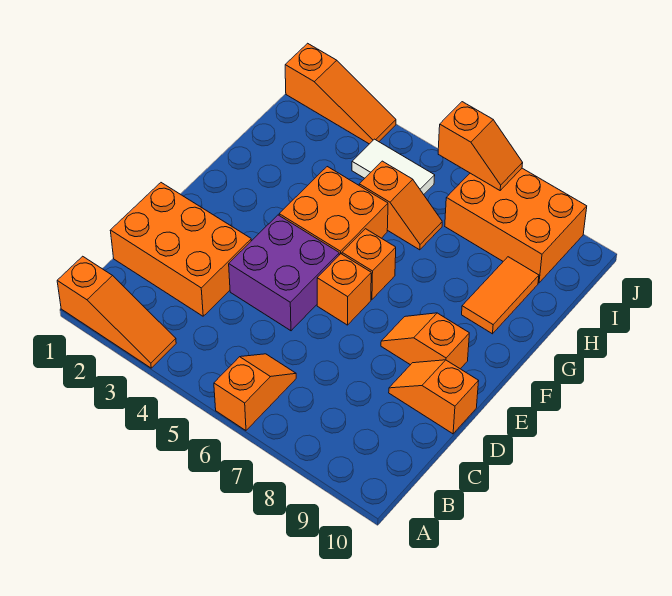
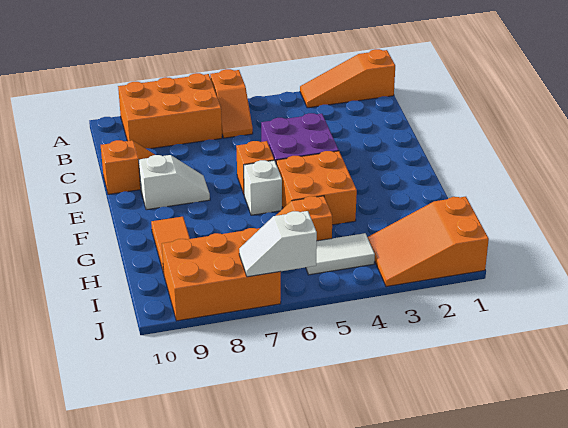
orange brick C1:D3 level 1 -> orange brick A7:B9 level 1
orange slope E8:E9 level 1 top 9 -> white slope E8:E9 level 1 top 9
orange brick F6 level 1 -> white brick F6 level 1
orange slope J1:J3 level 1 top 1 -> orange slope I1:J3 level 1 top 1
orange slope J6:J7 level 2 top 6 -> white slope J6:J7 level 2 top 6

